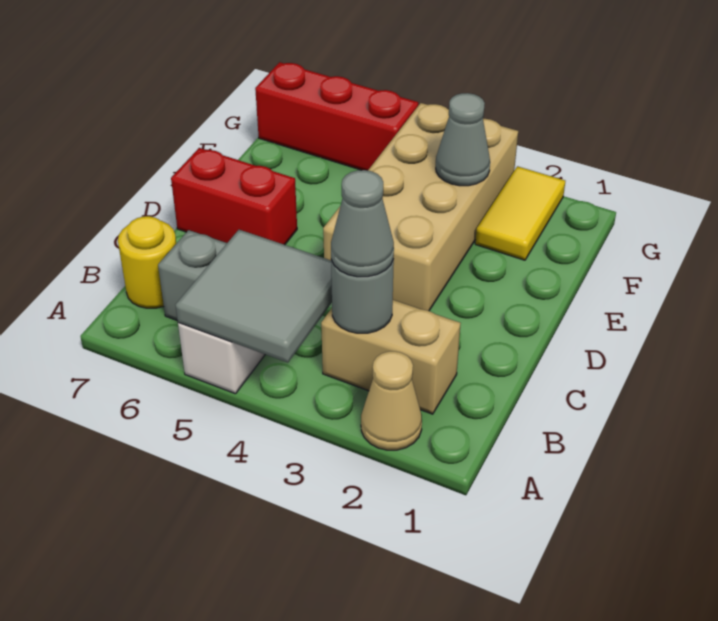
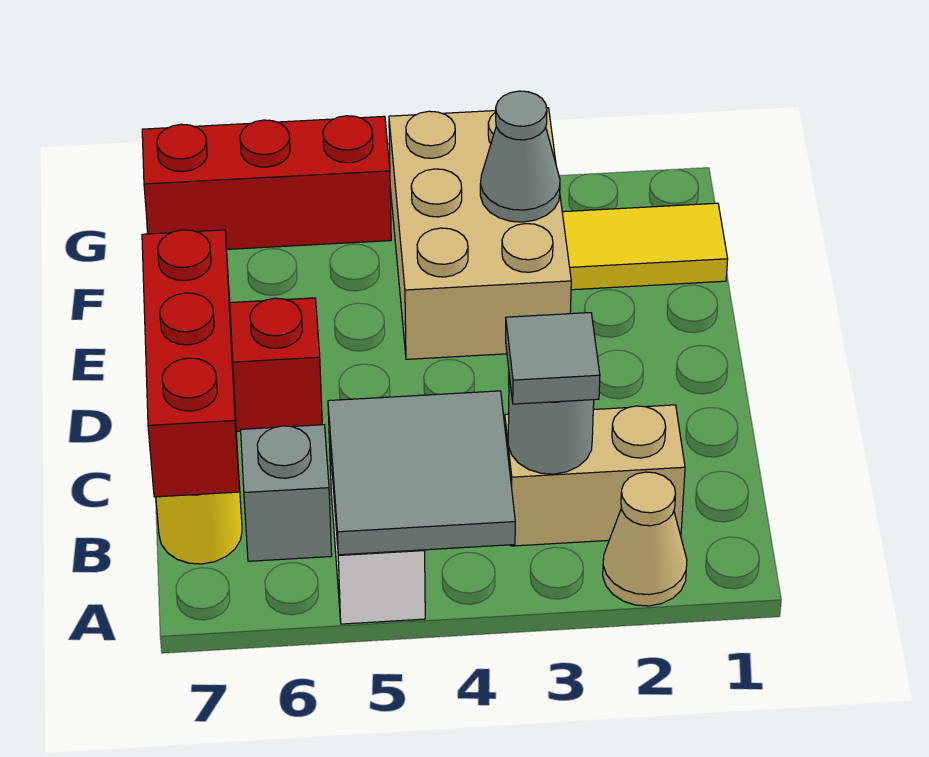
grey cone B3 level 3 -> grey tile B3 level 3
none -> red brick B7:D7 level 2
tan brick D3:G4 level 1 -> tan brick E3:G4 level 1
yellow tile F2:G2 level 1 -> yellow tile F1:F2 level 1

